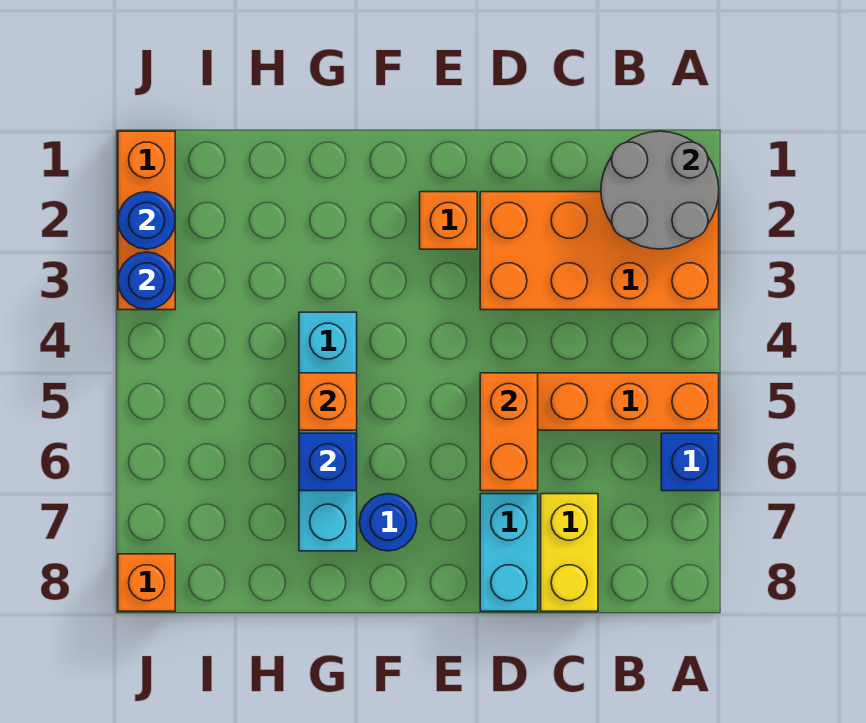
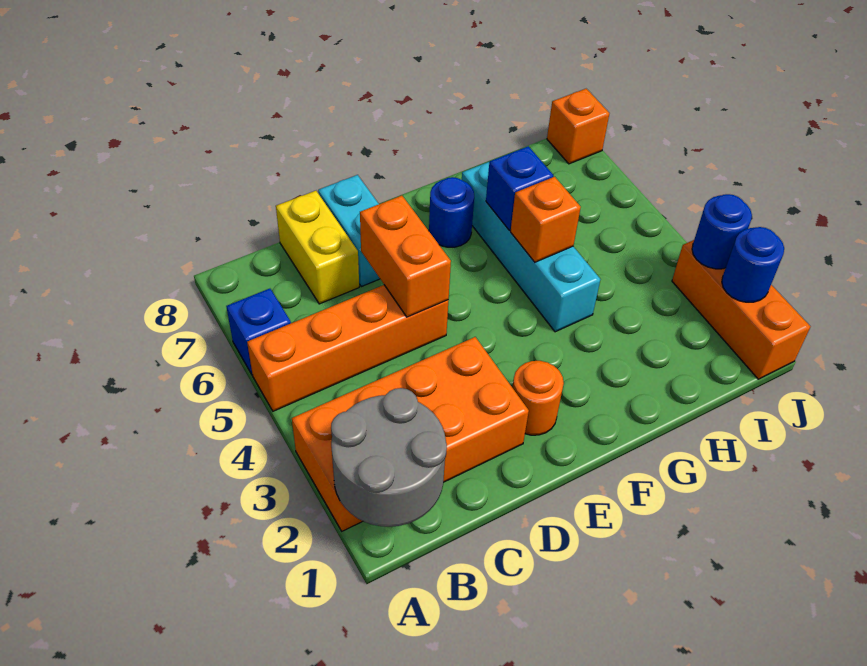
orange brick E2 level 1 -> orange round brick E2 level 1

